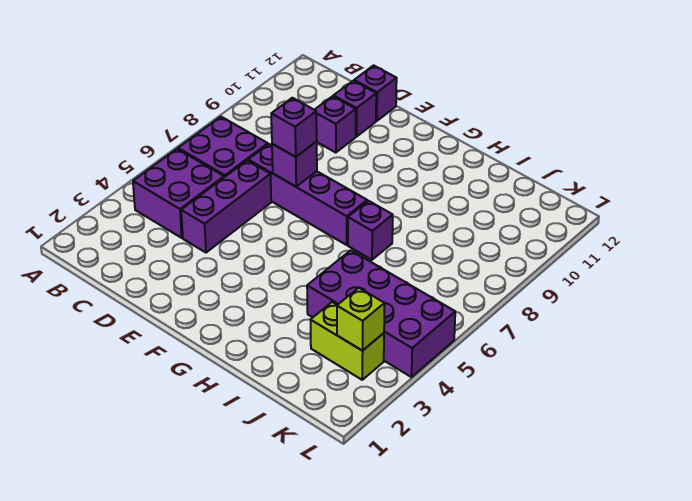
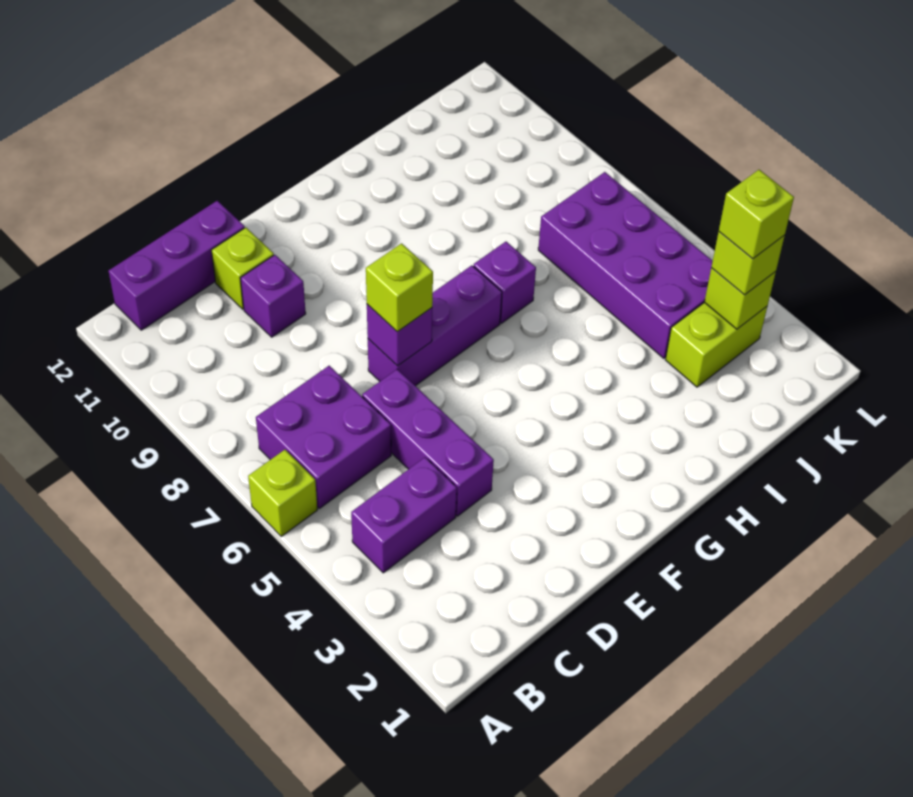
none -> lime brick A6 level 1
purple brick B4:C5 level 1 -> purple brick B4:C4 level 1
purple brick D7:G7 level 1 -> purple brick E7:G7 level 1
purple brick D11 level 1 -> lime brick D11 level 1
purple brick D12 level 1 -> purple brick B12:D12 level 1
purple brick E7 level 3 -> lime brick E7 level 3
purple brick I4:L5 level 1 -> purple brick J4:K7 level 1
none -> lime brick K3 level 3
none -> lime brick K3 level 4

